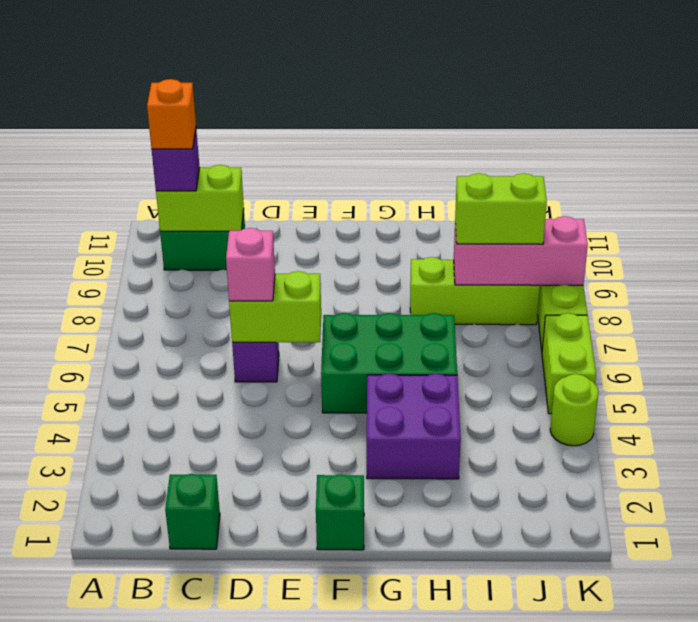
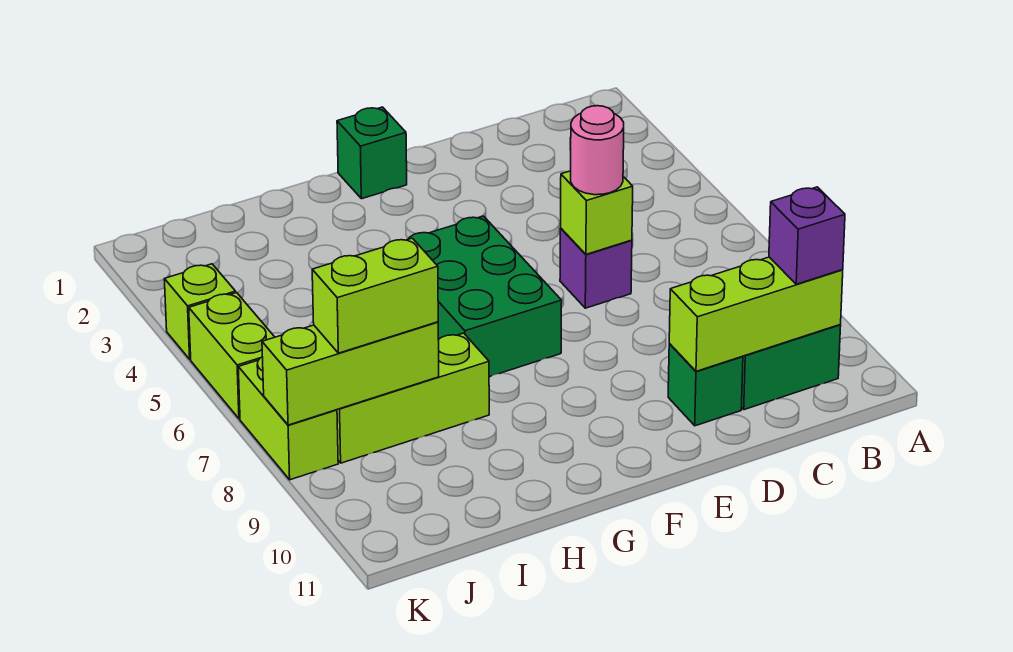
lime brick B10:C10 level 2 -> lime brick B10:D10 level 2
orange brick B10 level 4 -> none
green brick C1 level 1 -> green brick D10 level 1
lime brick D6:E6 level 2 -> lime brick D6 level 2
pink brick D6 level 3 -> pink round brick D6 level 3
green brick F5:H6 level 1 -> green brick F5:G7 level 1
purple brick G3:H4 level 1 -> none
pink brick I8:K8 level 2 -> lime brick I8:K8 level 2
lime round brick K4 level 1 -> lime brick K4 level 1

